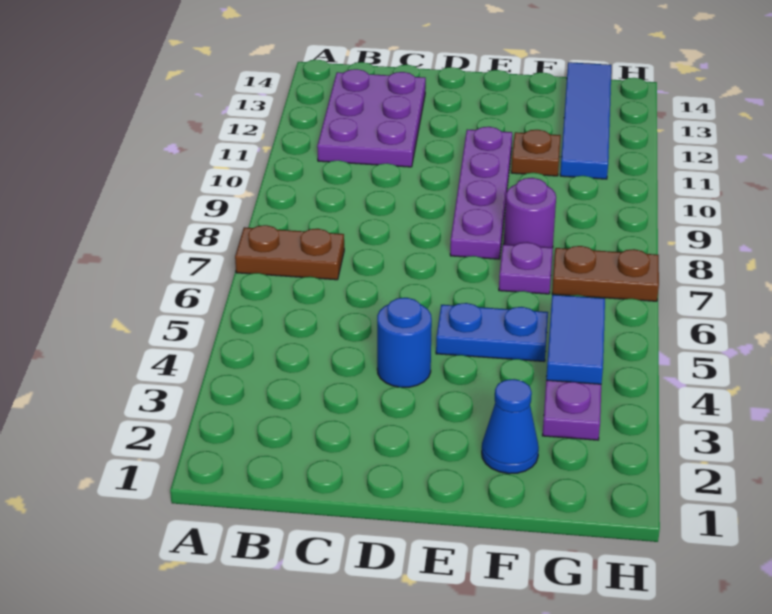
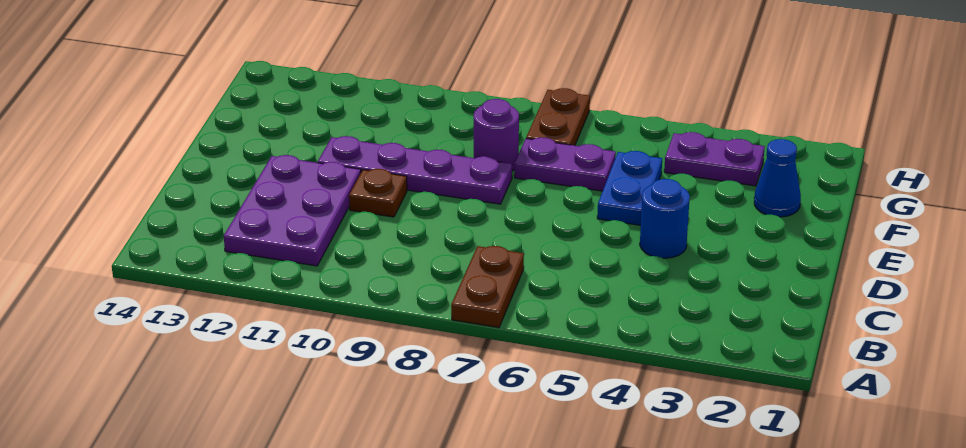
purple plate B11:C13 level 1 -> purple plate B11:D12 level 1
purple plate F7 level 1 -> purple plate F6:F7 level 1
brown plate F11 level 1 -> brown plate D10 level 1
blue tile G4:G5 level 2 -> none
blue tile G11:G14 level 1 -> none

